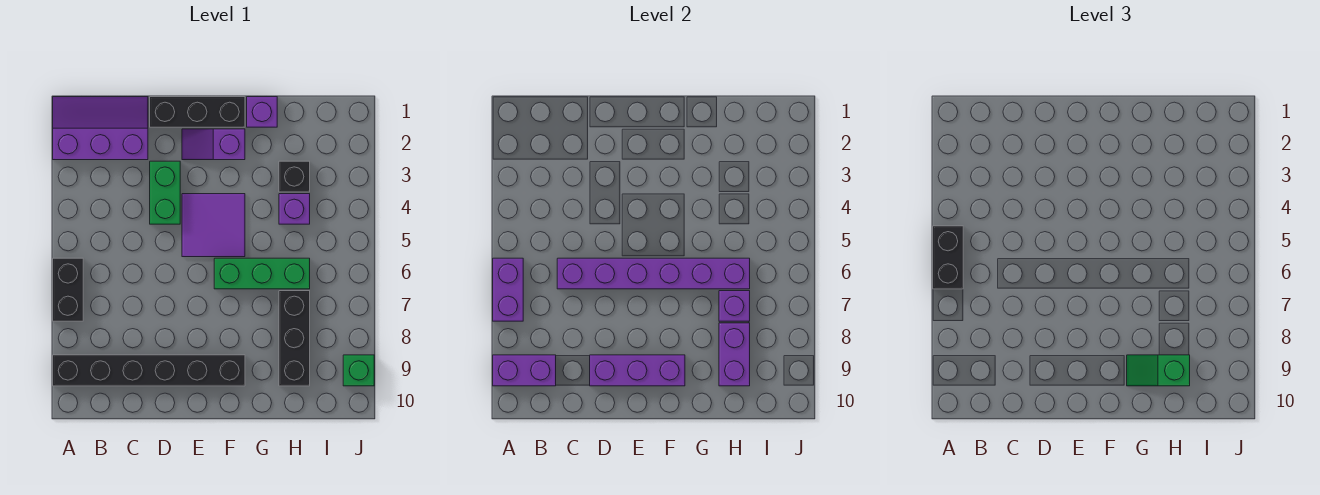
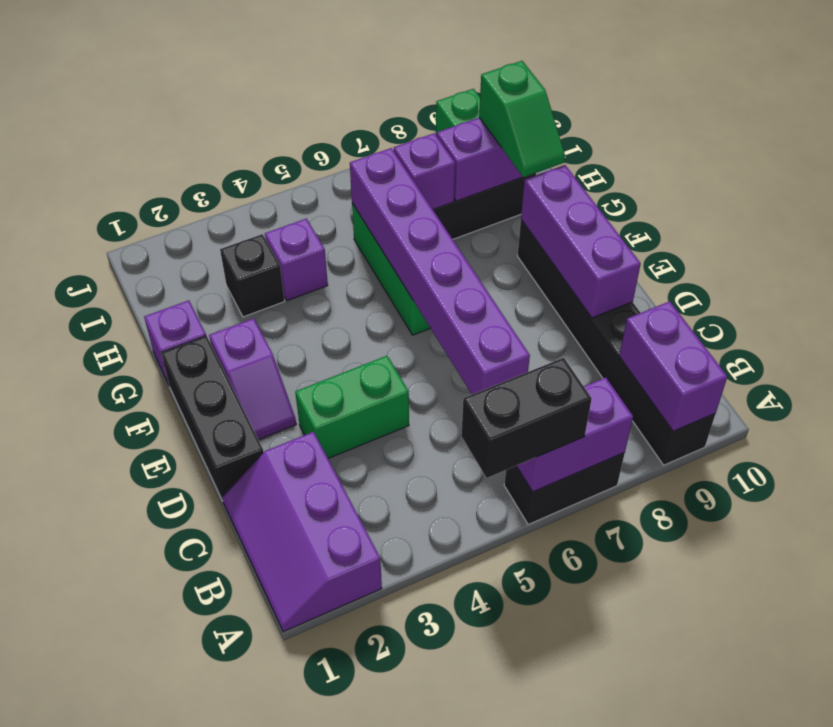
purple tile E4:F5 level 1 -> none

